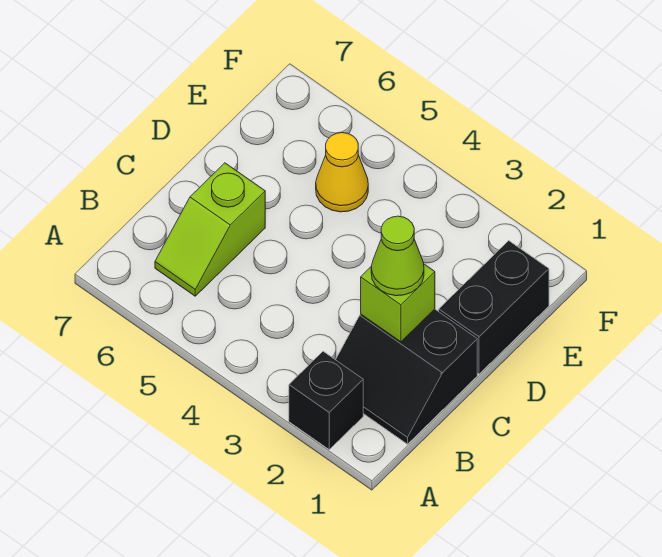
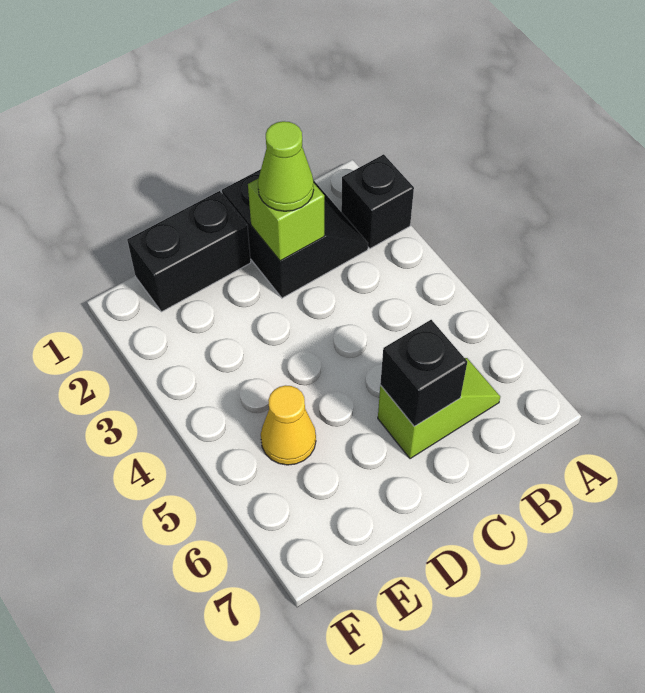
none -> black brick C6 level 2

